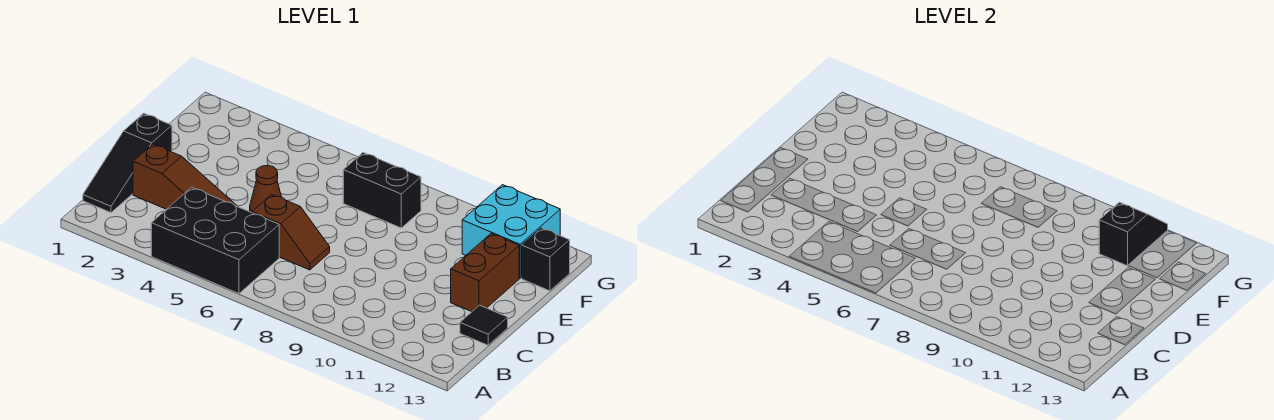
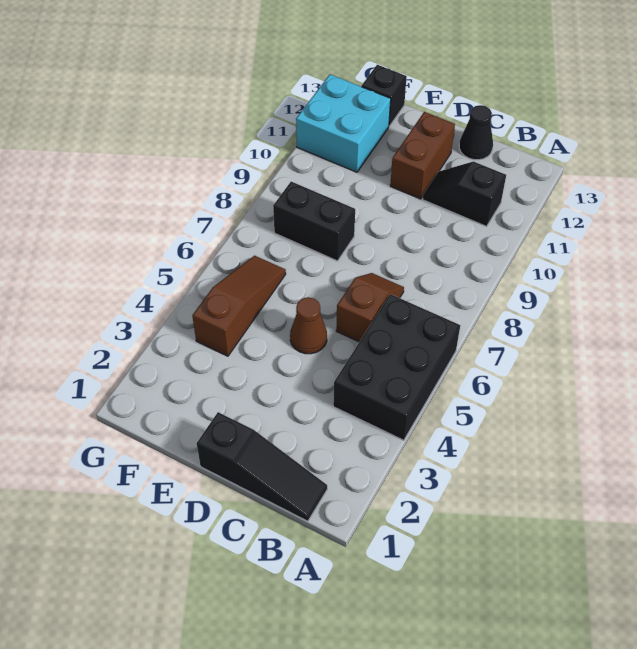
brown slope C2:C4 level 1 top 2 -> brown slope F4:F6 level 1 top 4
black tile C13 level 1 -> black cone C13 level 1
brown brick D12:E12 level 1 -> brown brick D11:D12 level 1
black brick F7:F8 level 1 -> black brick E8:F8 level 1
black slope F11:G11 level 2 top F -> black slope B11:C11 level 1 top B

